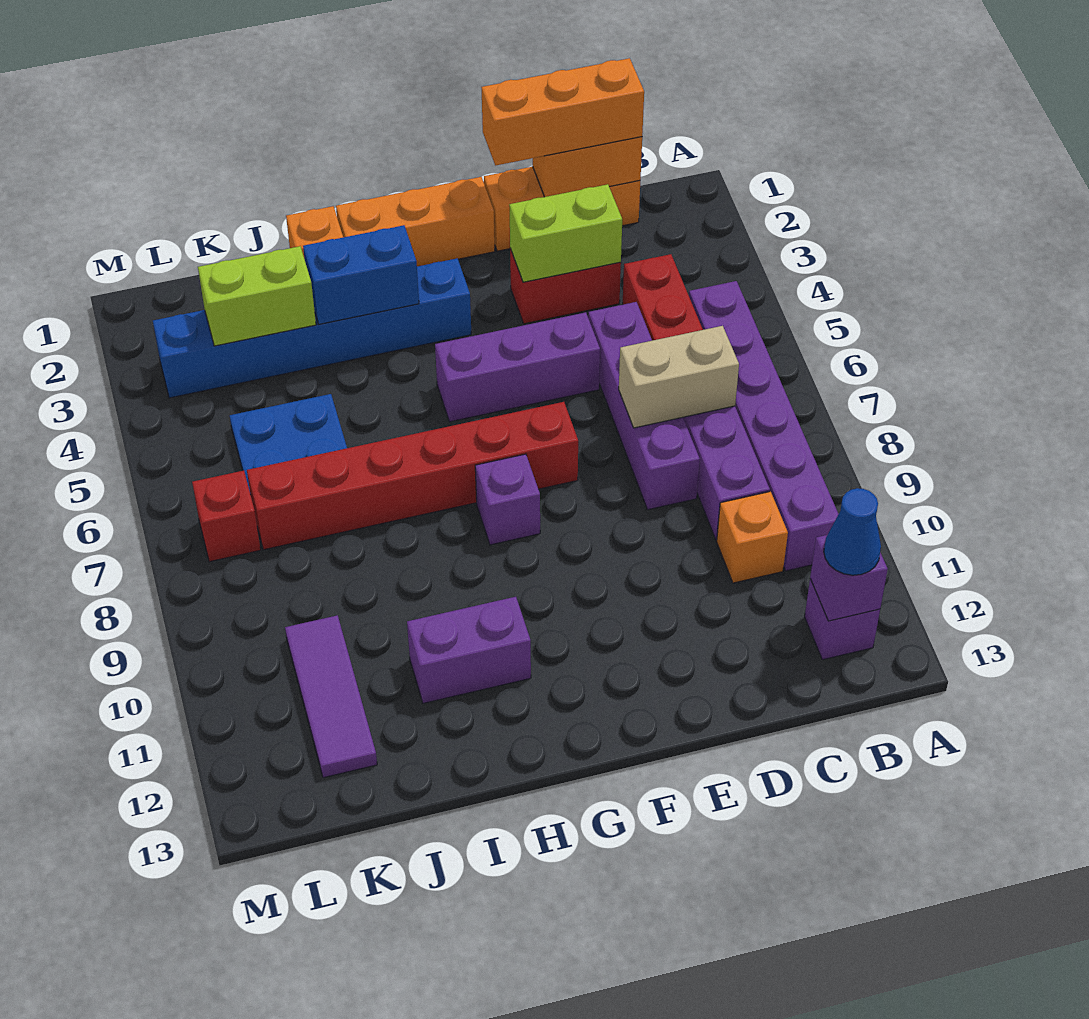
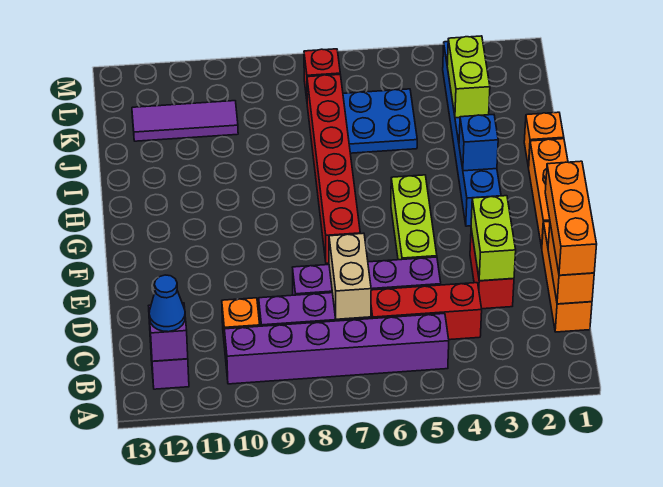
purple brick E5:G5 level 1 -> lime brick E5:G5 level 1
purple brick G8 level 1 -> none
blue brick H3:I3 level 2 -> blue brick H3 level 2
purple brick H11:I11 level 1 -> none

